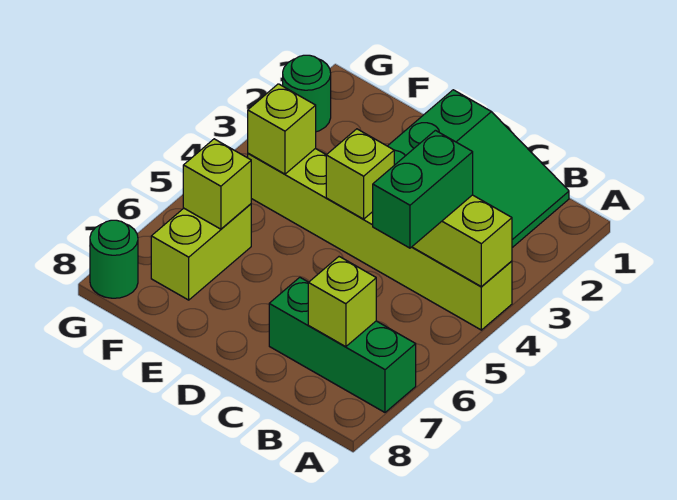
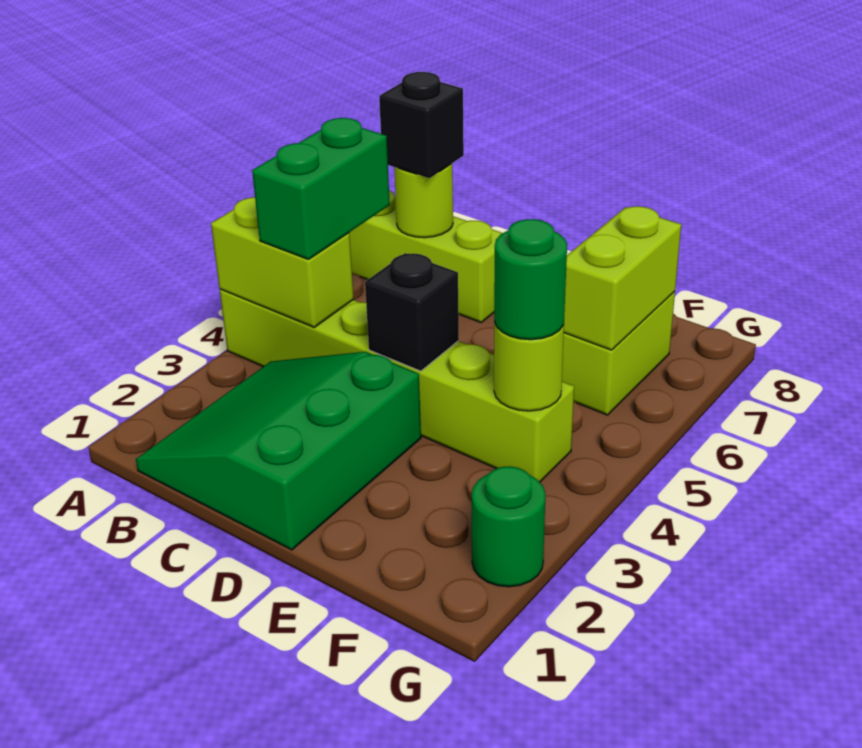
green brick A7:C7 level 1 -> lime brick A7:C7 level 1
lime brick B7 level 2 -> lime round brick B7 level 2
none -> black brick B7 level 3
lime brick D4 level 2 -> black brick D4 level 2
lime brick F4 level 2 -> lime round brick F4 level 2
lime brick F6 level 2 -> lime brick F6:F7 level 2
green round brick G8 level 1 -> green round brick F4 level 3

